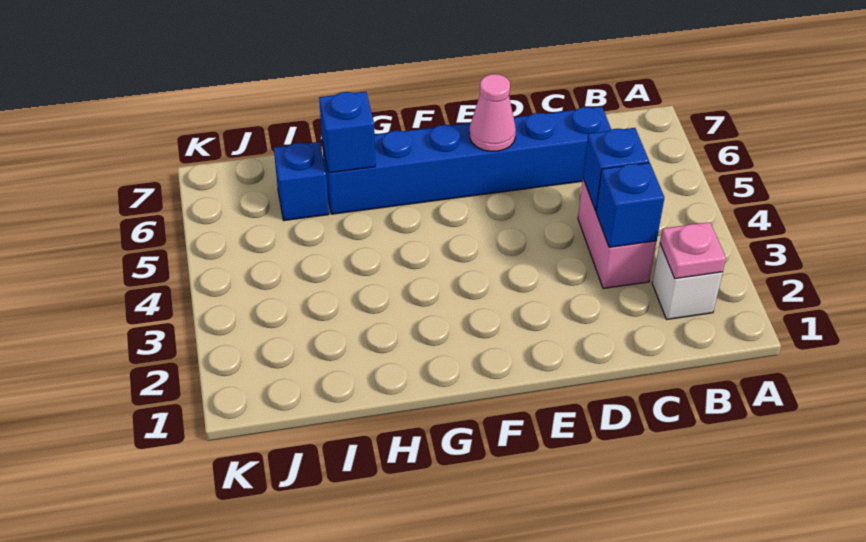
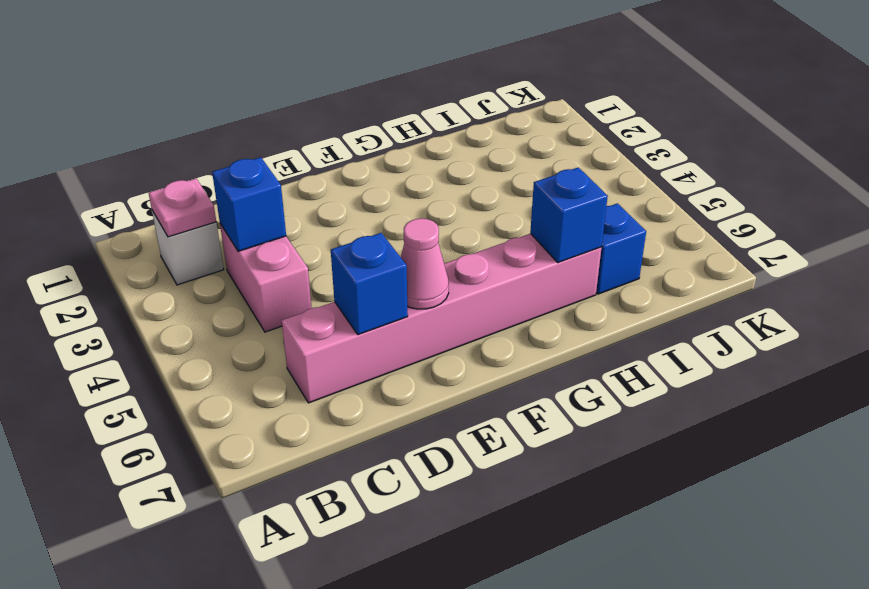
blue brick C4 level 2 -> blue brick D6 level 2
blue brick C6:H6 level 1 -> pink brick C6:H6 level 1

